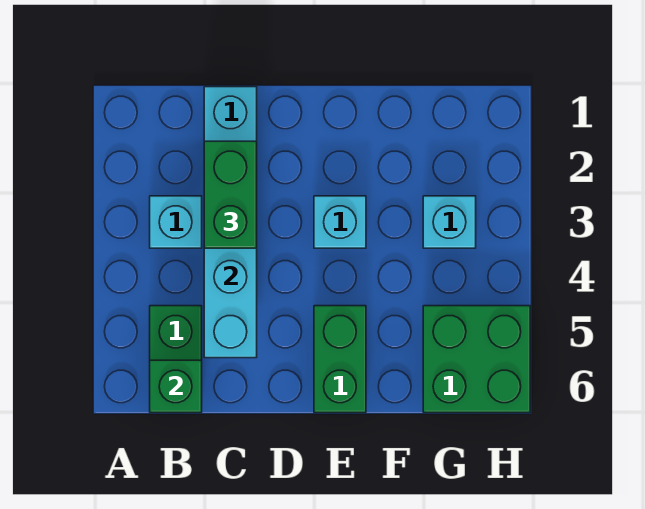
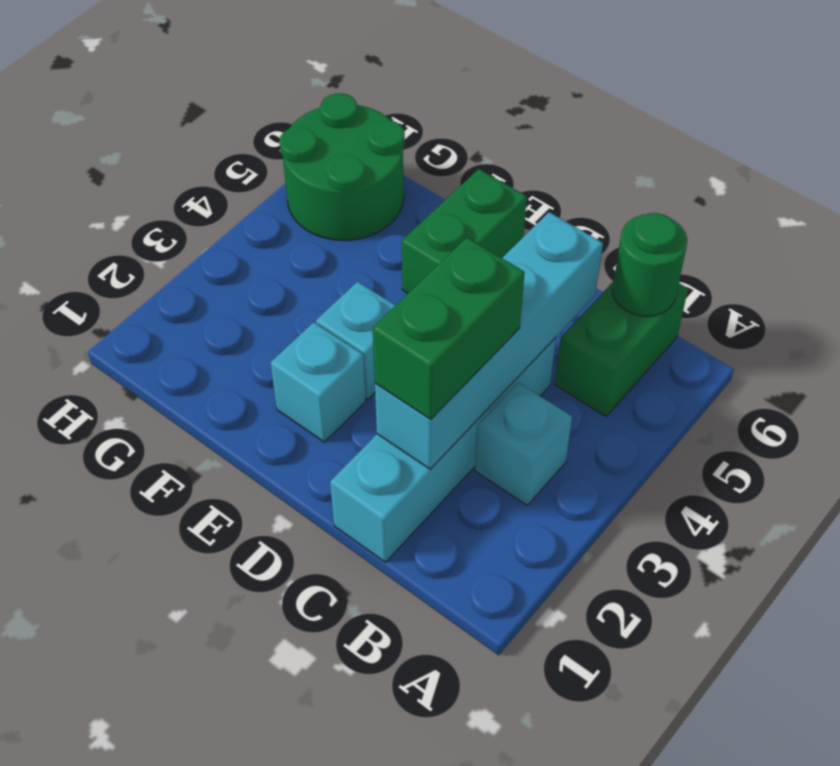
green brick B6 level 2 -> green round brick B6 level 2
cyan brick G3 level 1 -> cyan brick E2 level 1
green brick G5:H6 level 1 -> green round brick G5:H6 level 1

